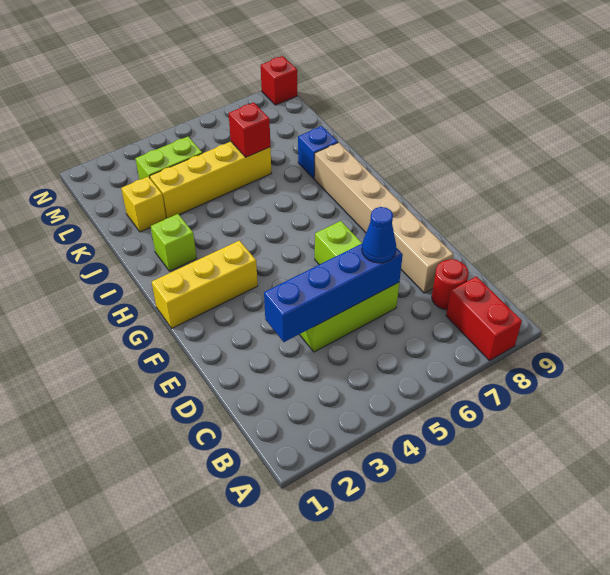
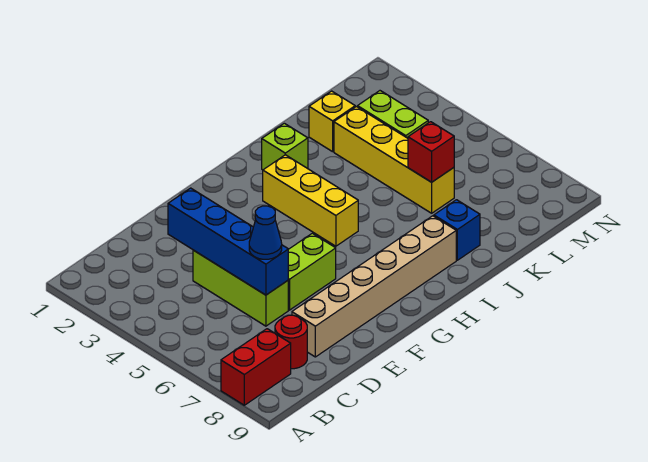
yellow brick G1:G3 level 1 -> yellow brick H3:H5 level 1
red brick N9 level 1 -> none

